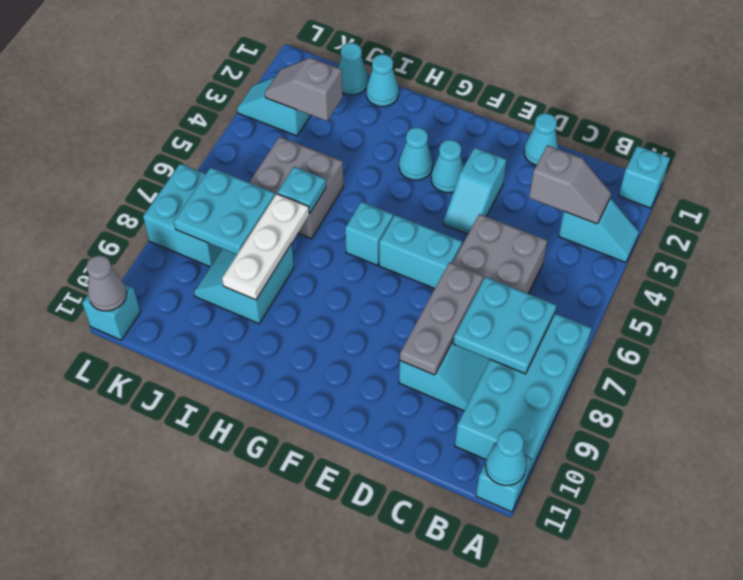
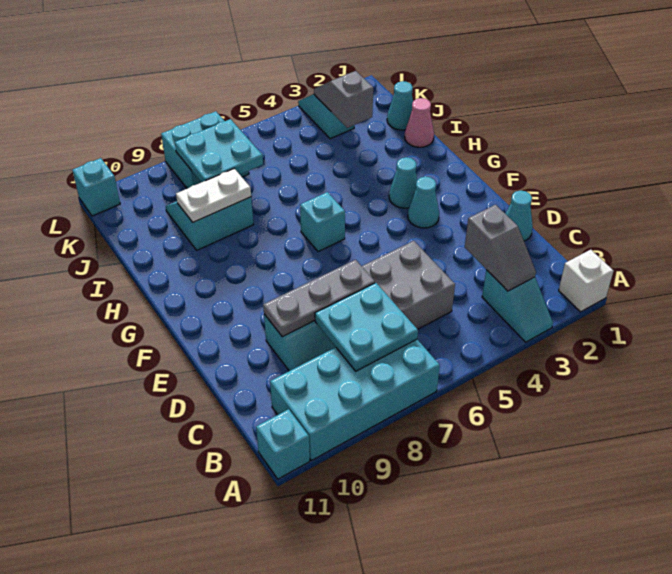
cyan brick A1 level 1 -> white brick A1 level 1
cyan cone A11 level 2 -> none
cyan slope E3:E4 level 1 top 3 -> none
cyan brick E6:F6 level 1 -> none
cyan cone I1 level 1 -> pink cone I1 level 1
grey brick I5:J6 level 1 -> none
cyan plate I6 level 2 -> none
white plate I7:I9 level 2 -> white plate I8:I9 level 2
grey cone L11 level 2 -> none

